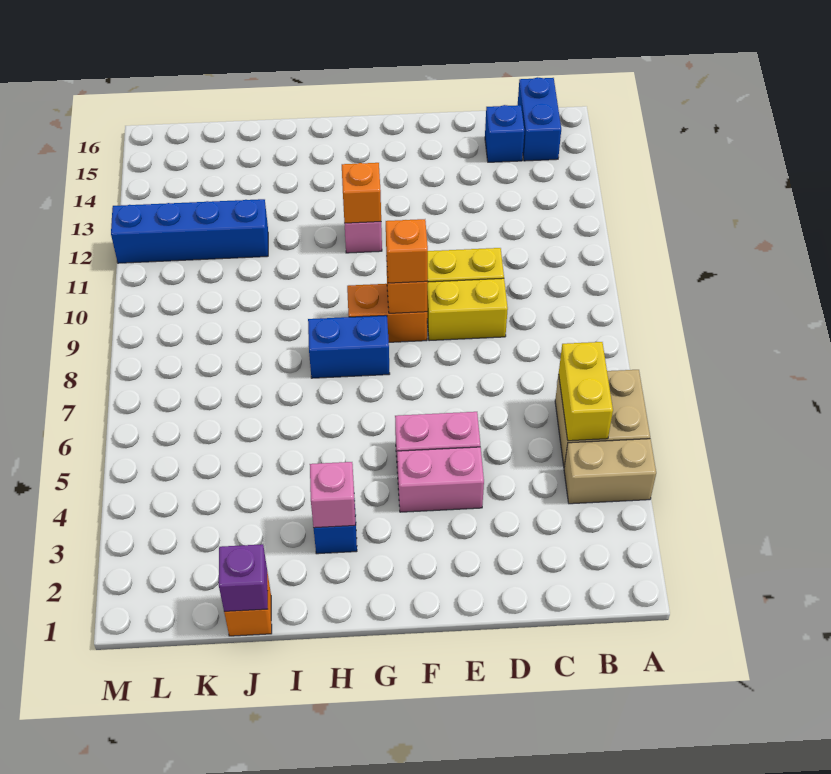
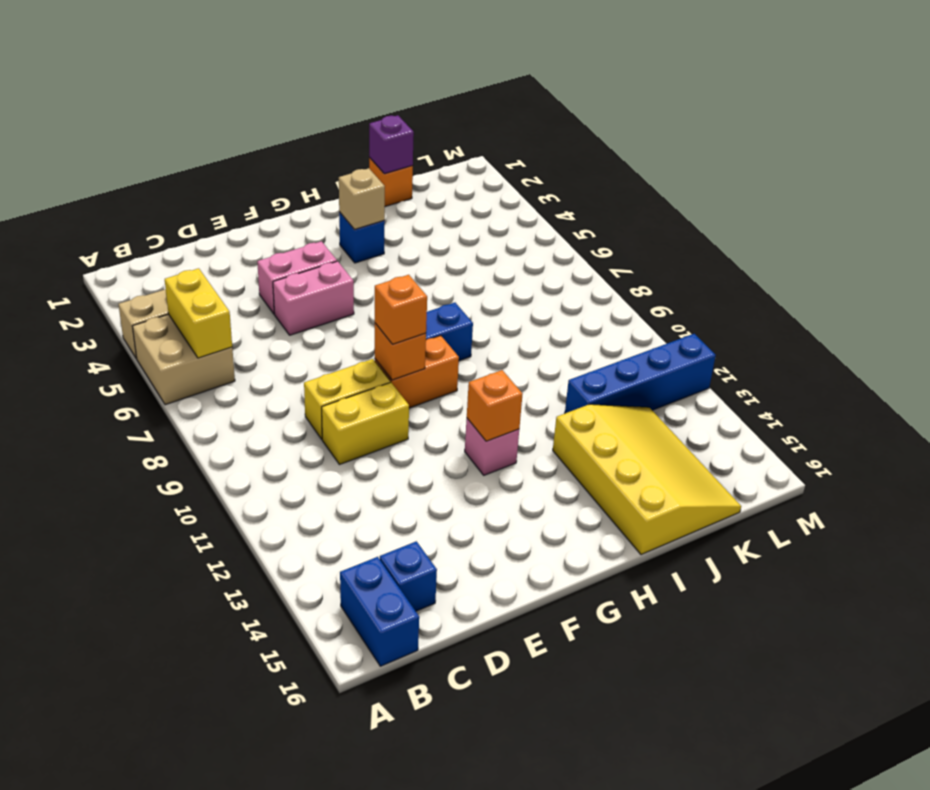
pink brick H3 level 2 -> tan brick H3 level 2
none -> yellow slope I13:K16 level 1 top I

